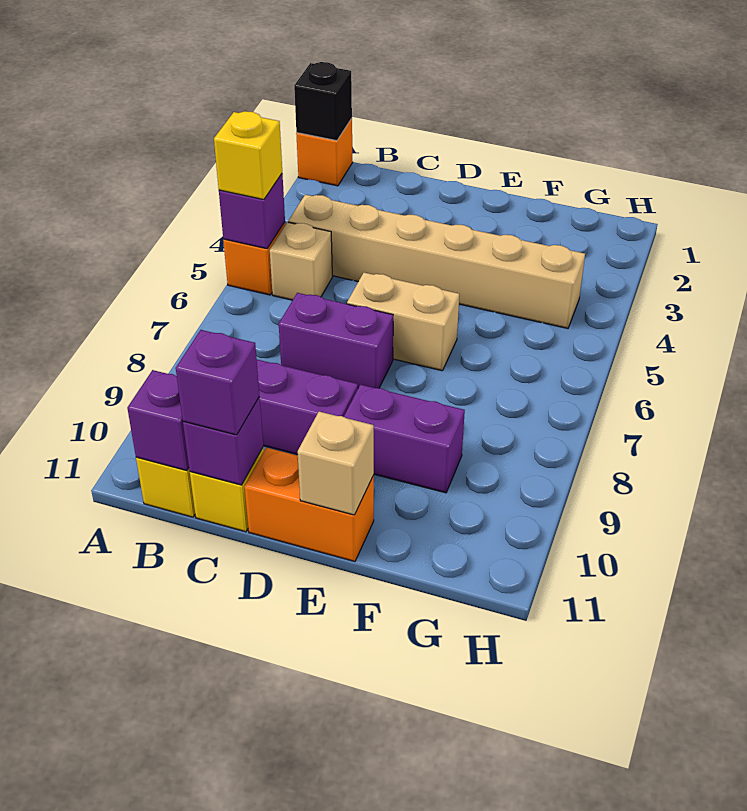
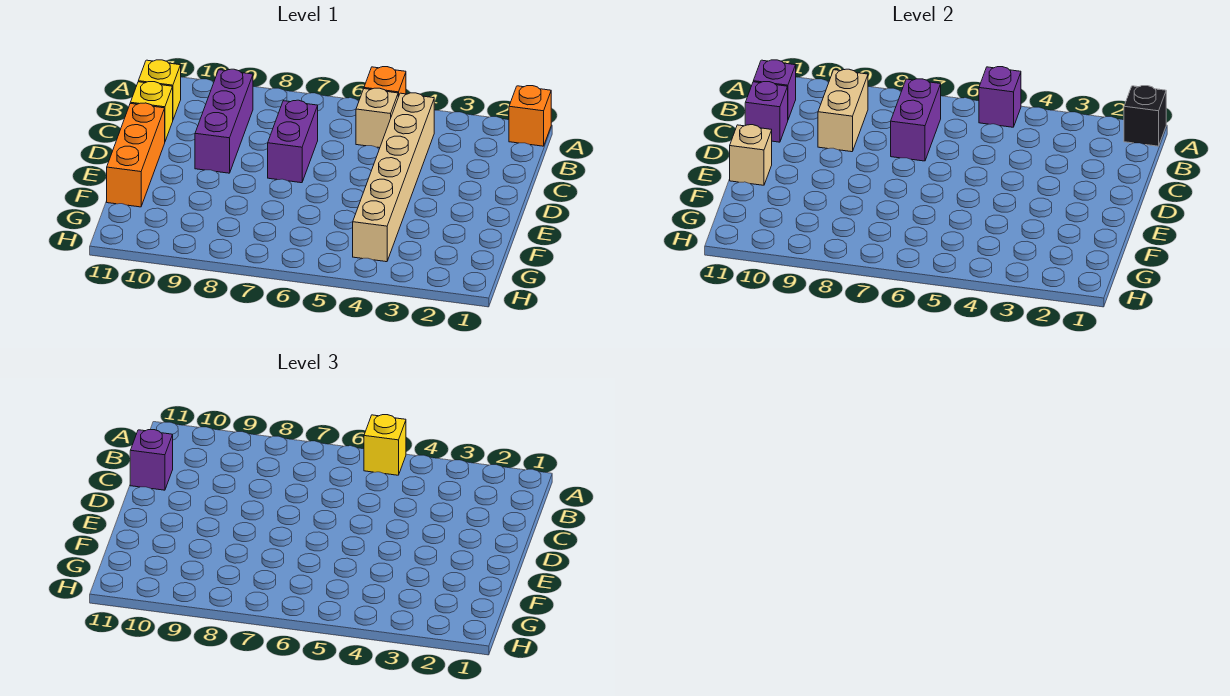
tan brick D6:E6 level 1 -> tan brick B9:C9 level 2
orange brick D11:E11 level 1 -> orange brick D11:F11 level 1
purple brick E9:F9 level 1 -> purple brick B7:C7 level 2

